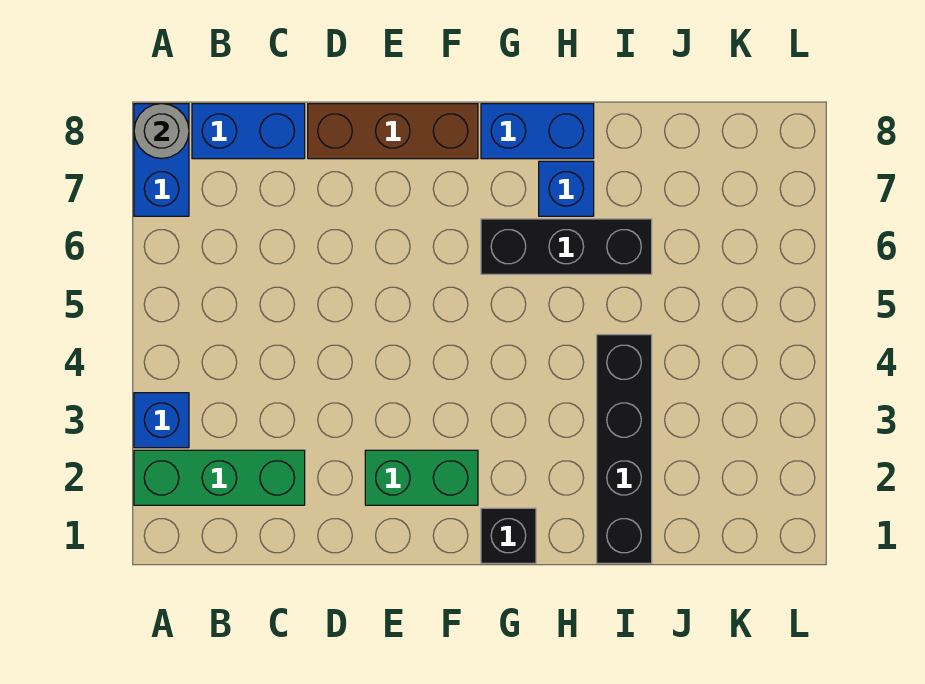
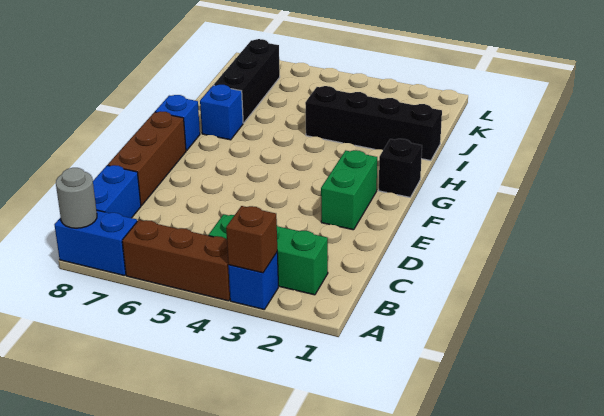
green brick A2:C2 level 1 -> green brick B2:B4 level 1
none -> brown brick A3 level 2
none -> brown brick A4:A6 level 1
black brick G6:I6 level 1 -> black brick I7:K7 level 1
blue brick G8:H8 level 1 -> blue brick G8 level 1

